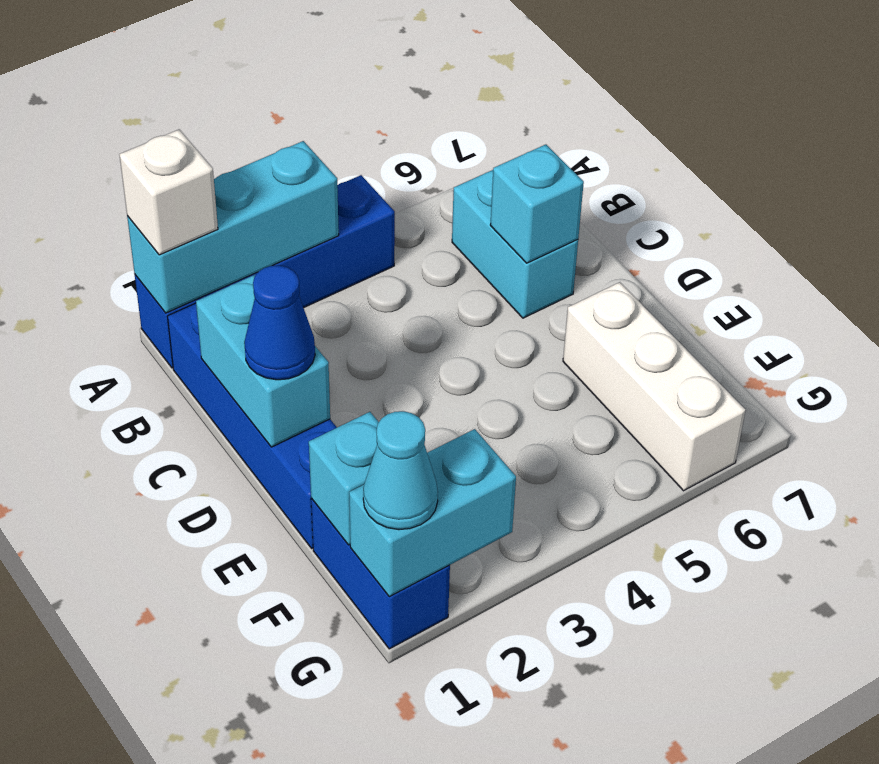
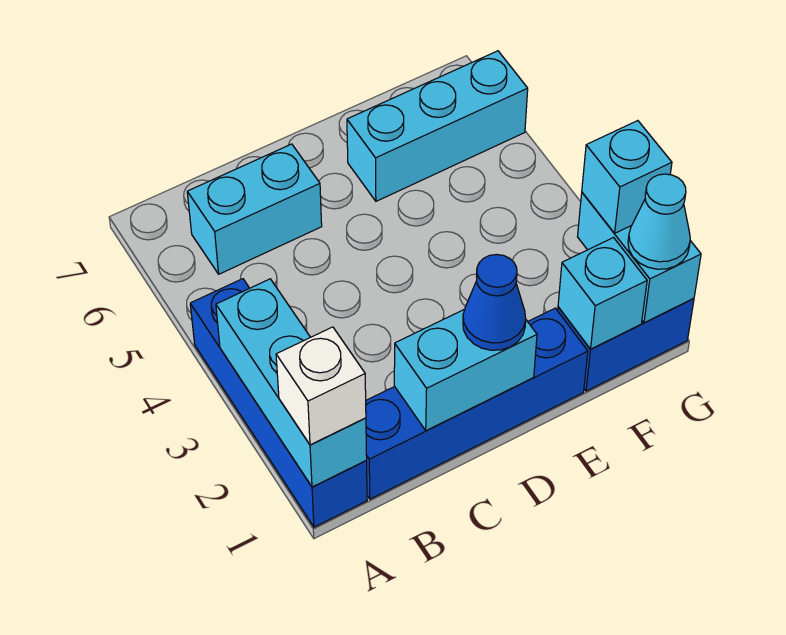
cyan brick C6 level 2 -> cyan brick G2 level 3
white brick E6:G6 level 1 -> cyan brick E6:G6 level 1

